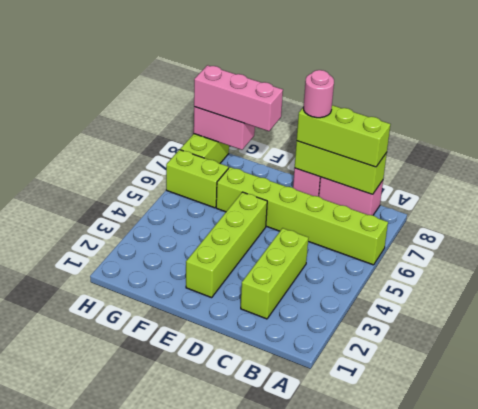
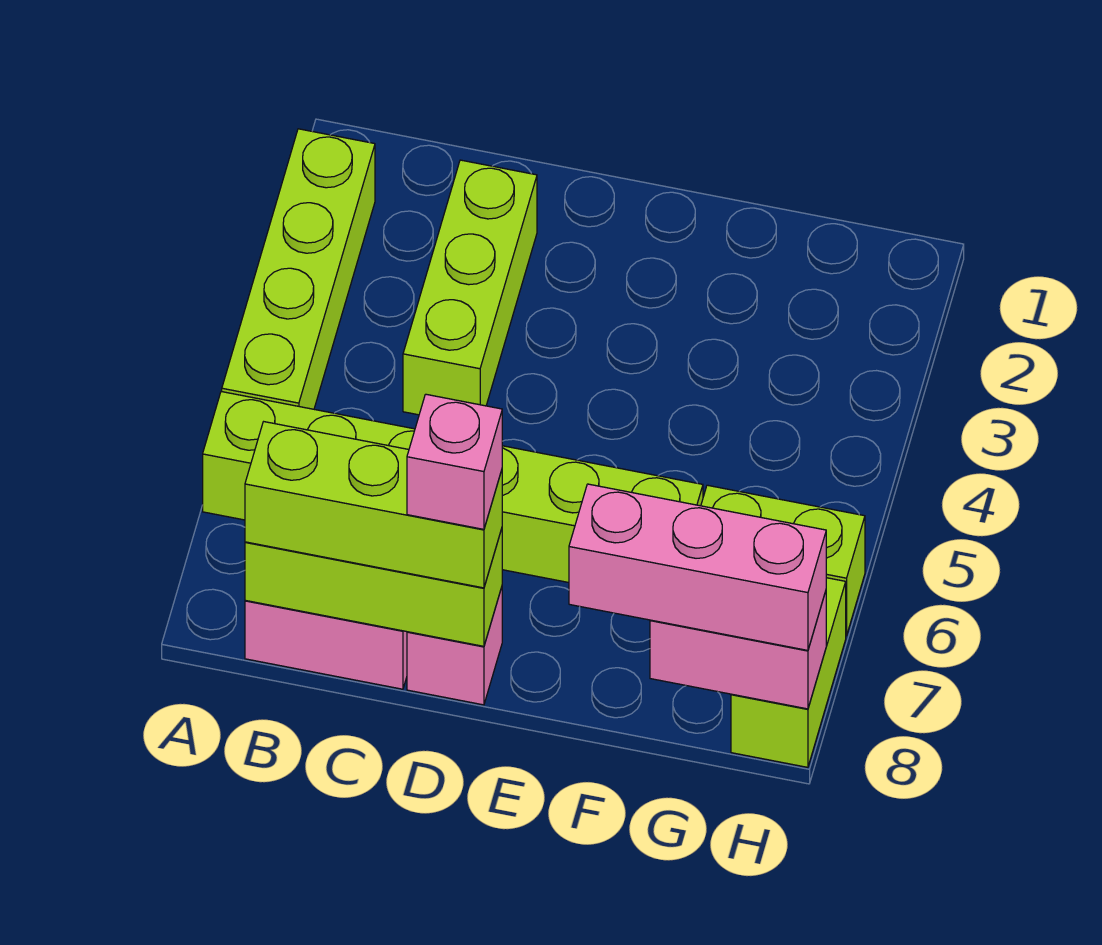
pink round brick D8 level 4 -> pink brick D8 level 4
lime brick E2:E5 level 1 -> lime brick A2:A5 level 1

